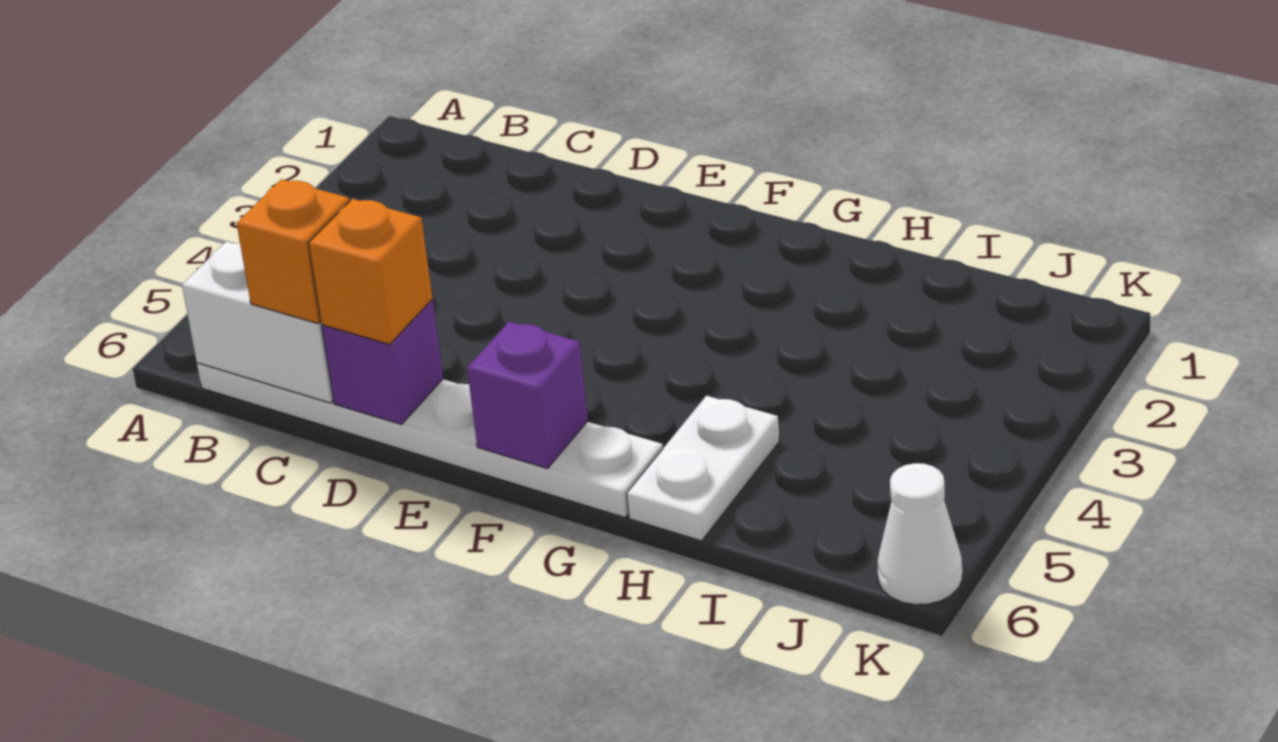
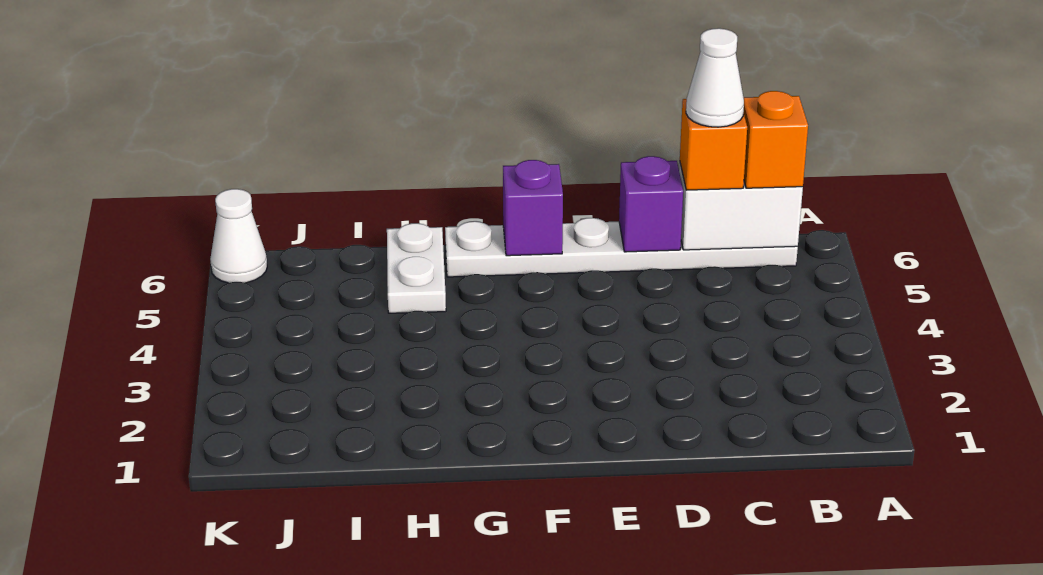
none -> white cone C6 level 4
orange brick D6 level 3 -> orange brick B6 level 3

